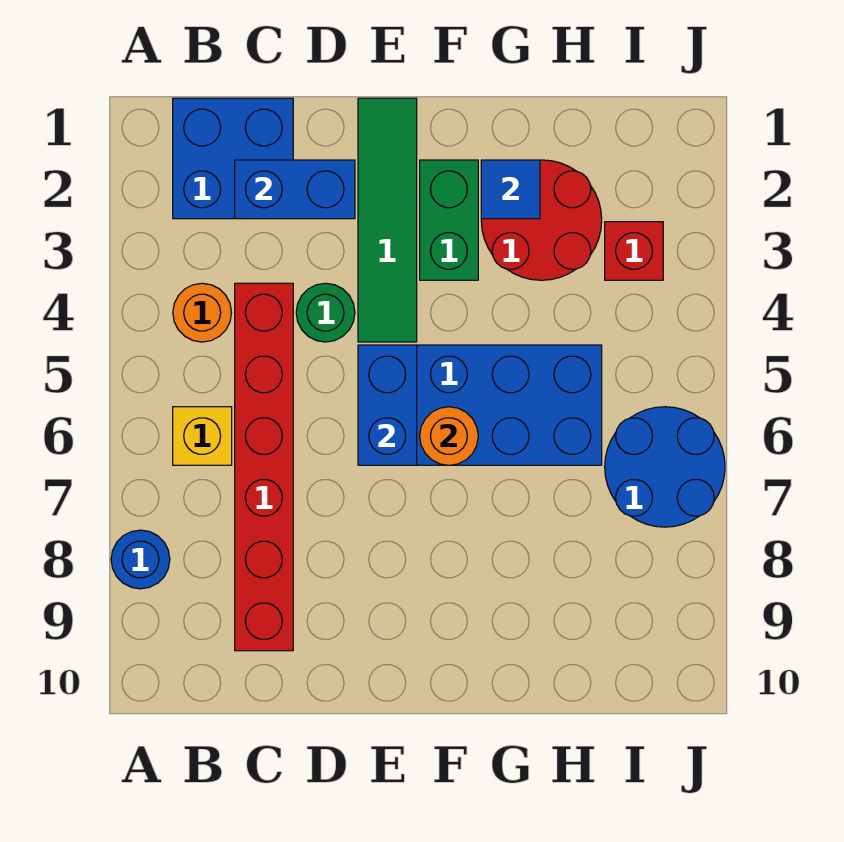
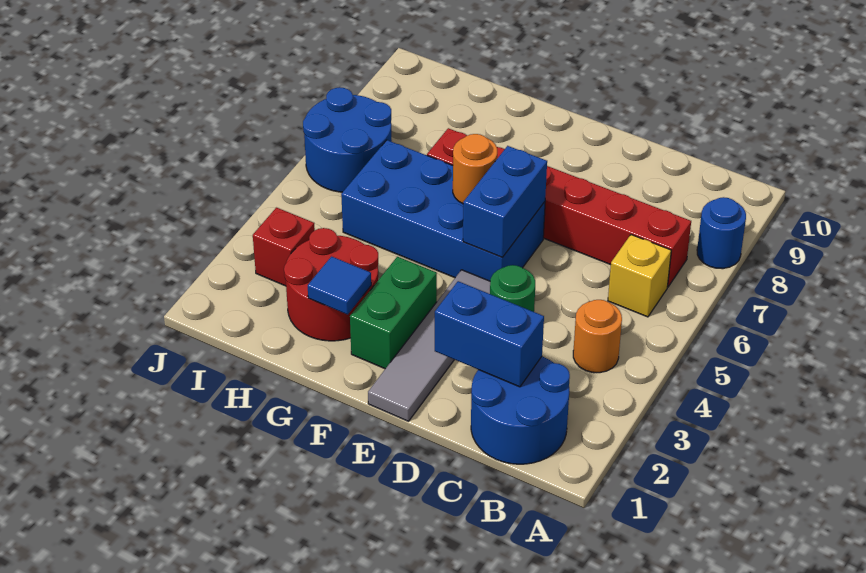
blue brick B1:C2 level 1 -> blue round brick B1:C2 level 1
red brick C4:C9 level 1 -> red brick B7:G7 level 1
green tile E1:E4 level 1 -> grey tile E1:E4 level 1

